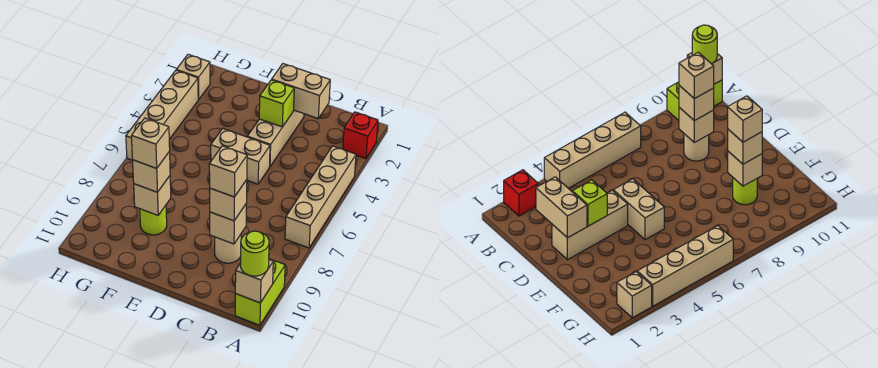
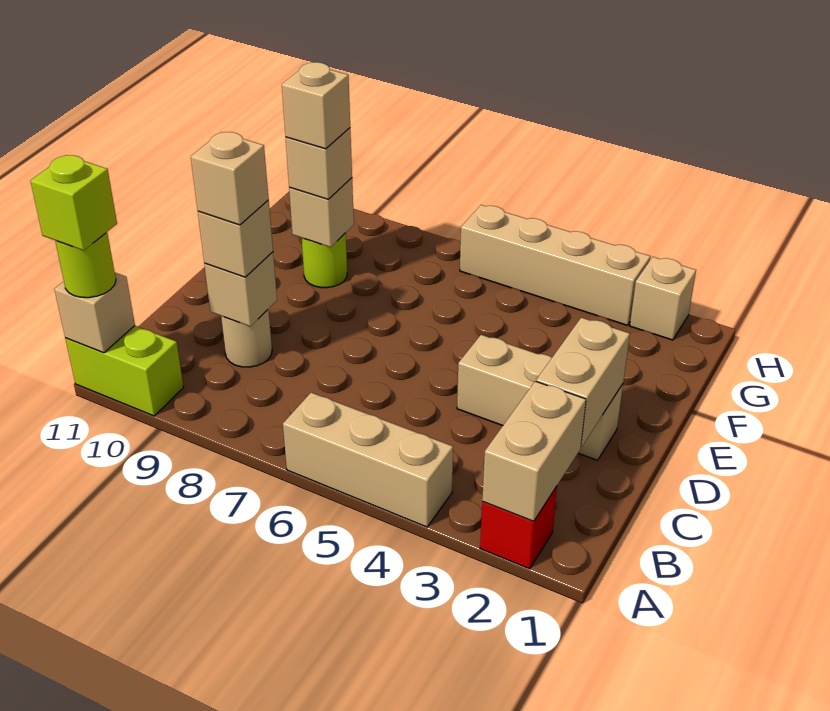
tan brick A4:A7 level 1 -> tan brick A4:A6 level 1
lime brick D3 level 2 -> lime brick A11 level 4
tan brick D5:E5 level 1 -> tan brick A2:B2 level 2

